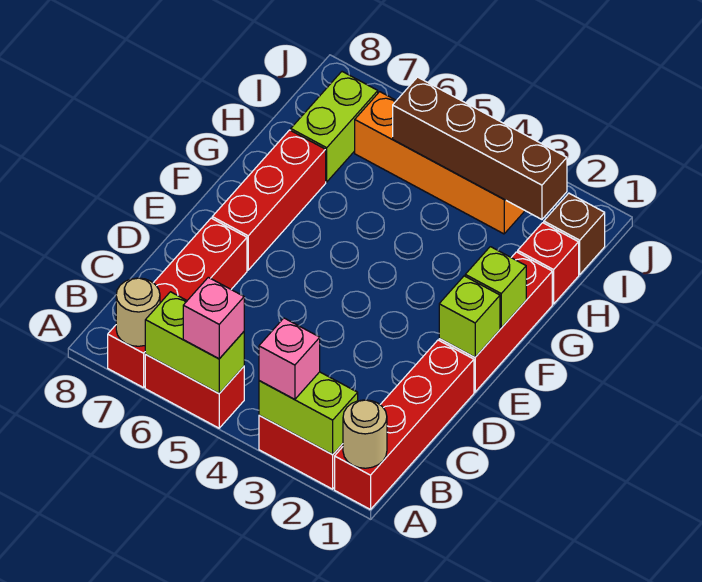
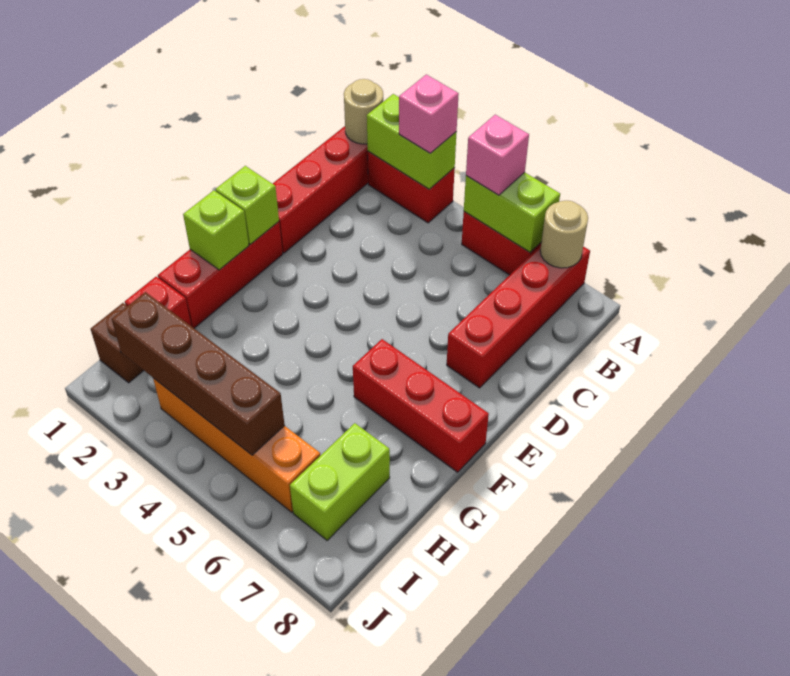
red brick E7:G7 level 1 -> red brick F6:F8 level 1

